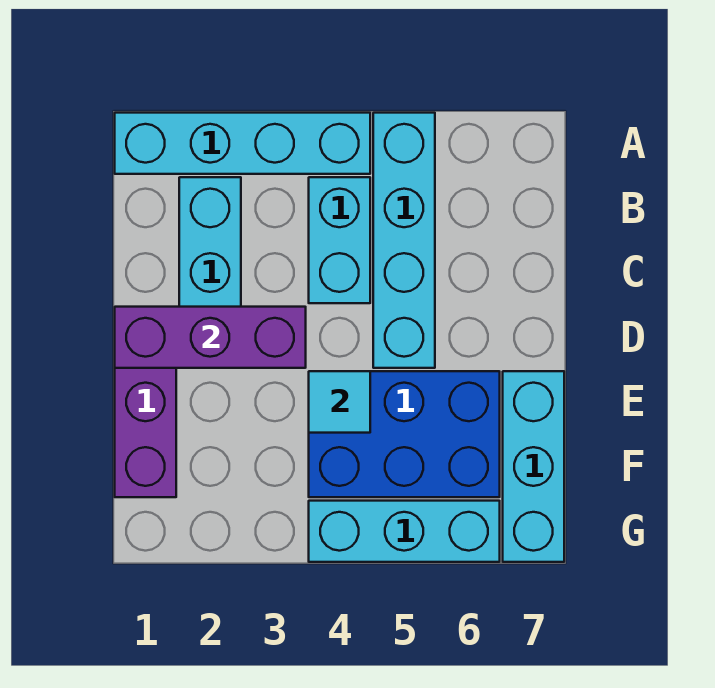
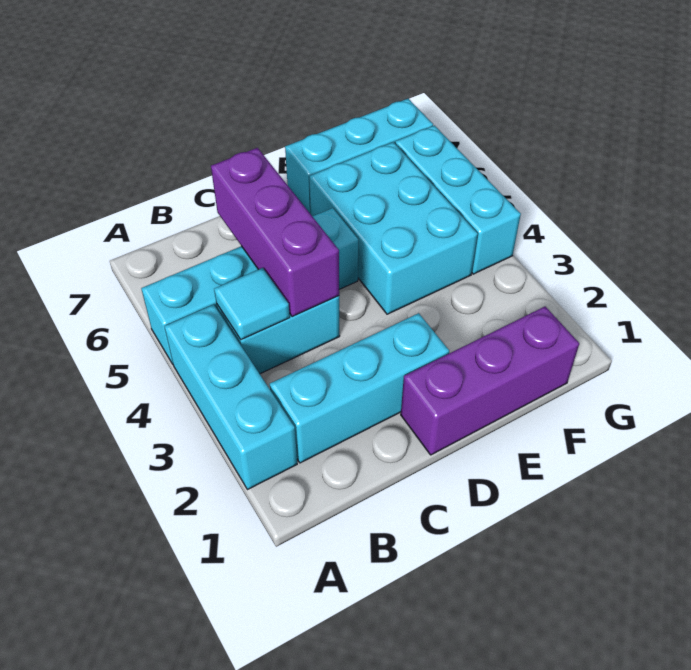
cyan brick A1:A4 level 1 -> cyan brick A2:A4 level 1
purple brick D1:D3 level 2 -> purple brick C4:C6 level 2
blue brick E4:F6 level 1 -> cyan brick E4:F6 level 1
cyan tile E4 level 2 -> cyan tile B4 level 2

